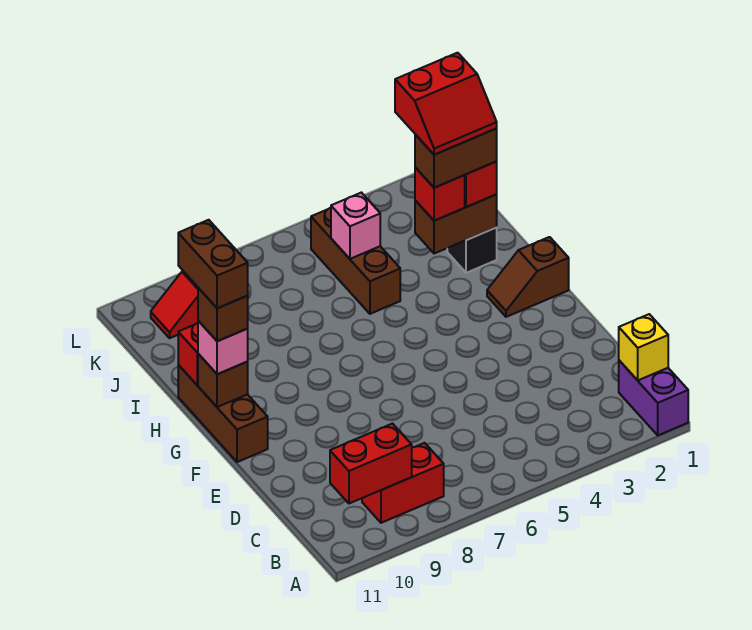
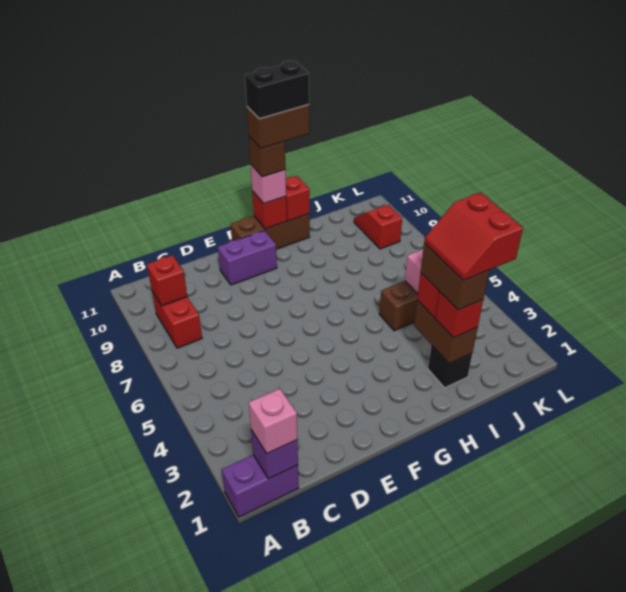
yellow brick B1 level 2 -> purple brick B1 level 2
none -> pink brick B1 level 3
red brick B9:B10 level 2 -> red brick B9 level 2
none -> purple brick E10:F10 level 1
brown slope G1:G2 level 1 top 1 -> none
brown brick G11 level 2 -> red brick G11 level 2
none -> black brick G11:H11 level 6

